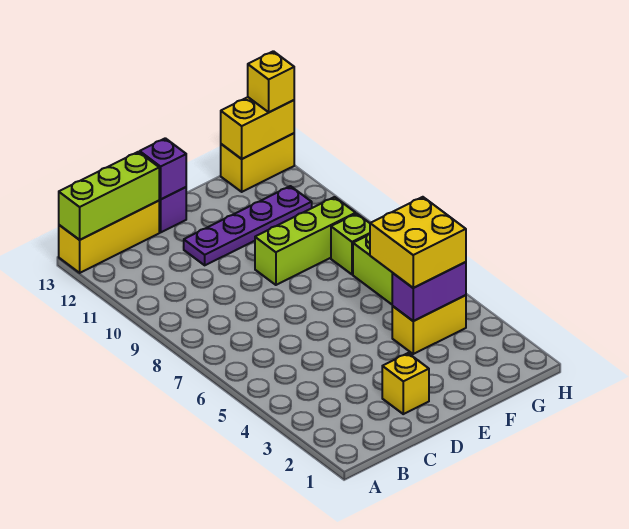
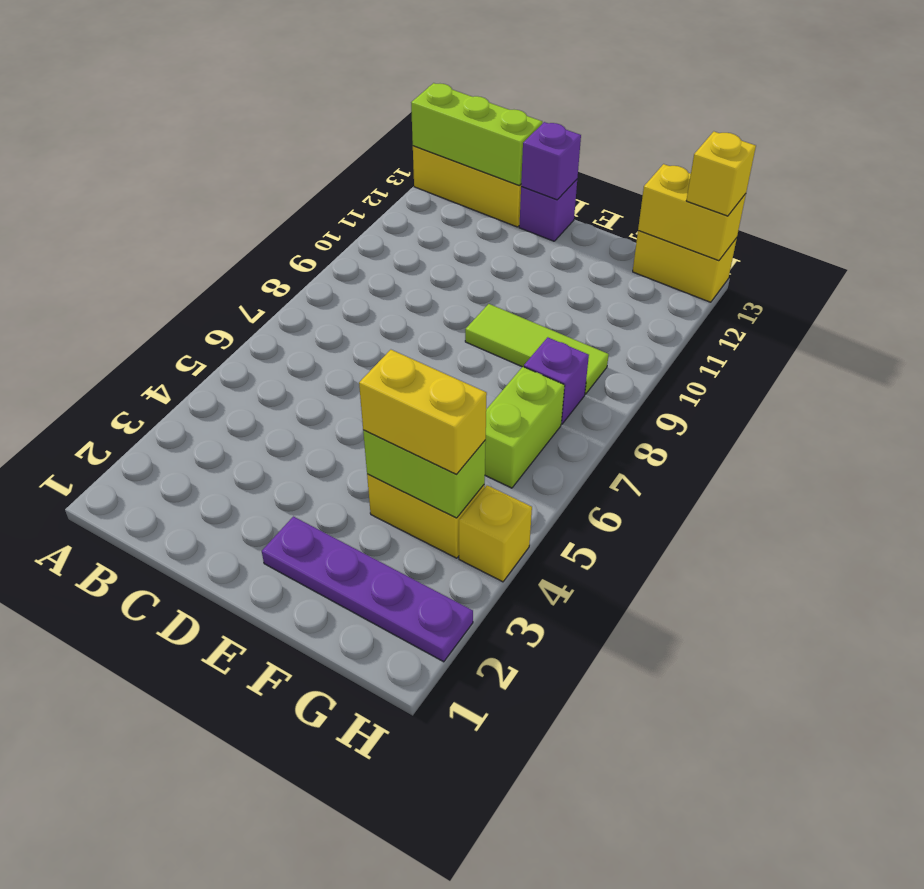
yellow brick D2 level 1 -> yellow brick H4 level 1
purple plate D11:G11 level 1 -> purple plate E2:H2 level 1
lime brick E9:G9 level 1 -> lime tile E9:G9 level 1
purple brick F4:G4 level 2 -> lime brick F4:G4 level 2
yellow brick F4:G5 level 3 -> yellow brick F4:G4 level 3
lime brick G8 level 1 -> purple brick G8 level 1

